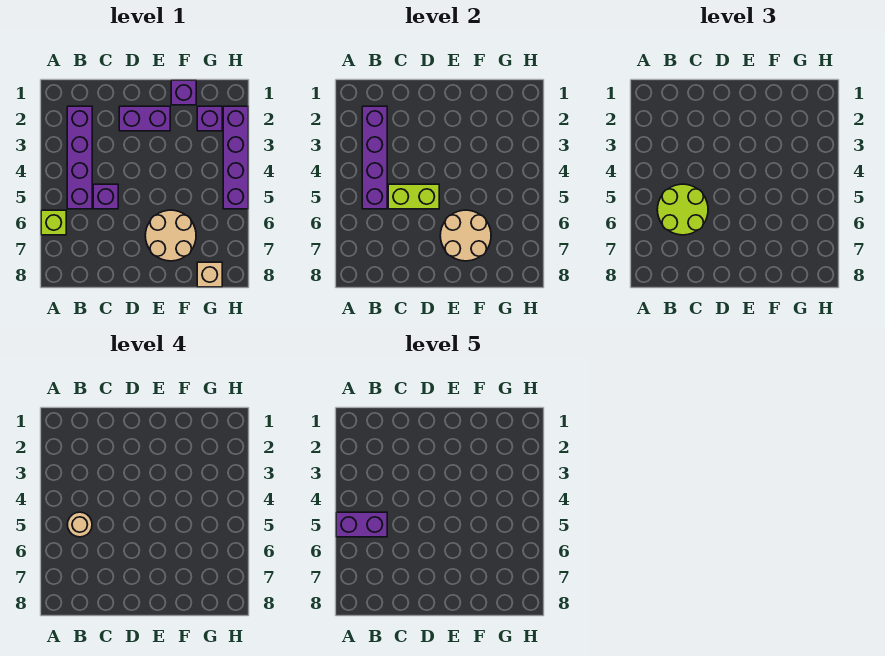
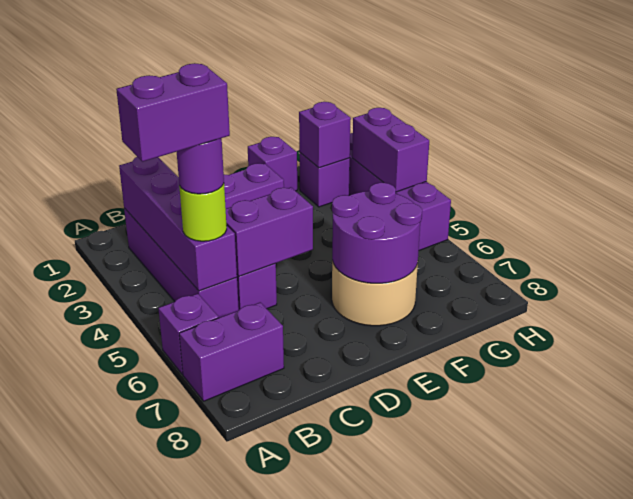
lime brick A6 level 1 -> purple brick A6 level 1
none -> purple brick A7:B7 level 1
lime round brick B5:C6 level 3 -> lime round brick B5 level 3
tan round brick B5 level 4 -> purple round brick B5 level 4
lime brick C5:D5 level 2 -> purple brick C5:D5 level 2
tan round brick E6:F7 level 2 -> purple round brick E6:F7 level 2
none -> purple brick G2 level 2
tan brick G8 level 1 -> none
none -> purple brick H3:H4 level 2

